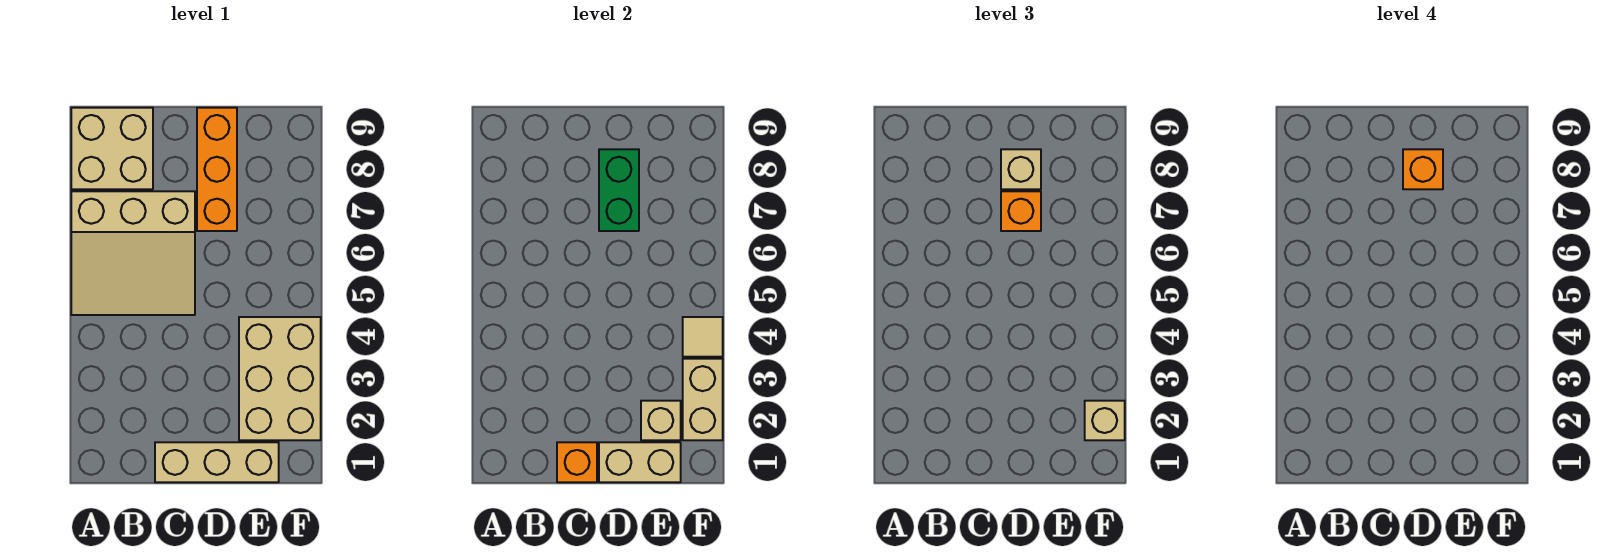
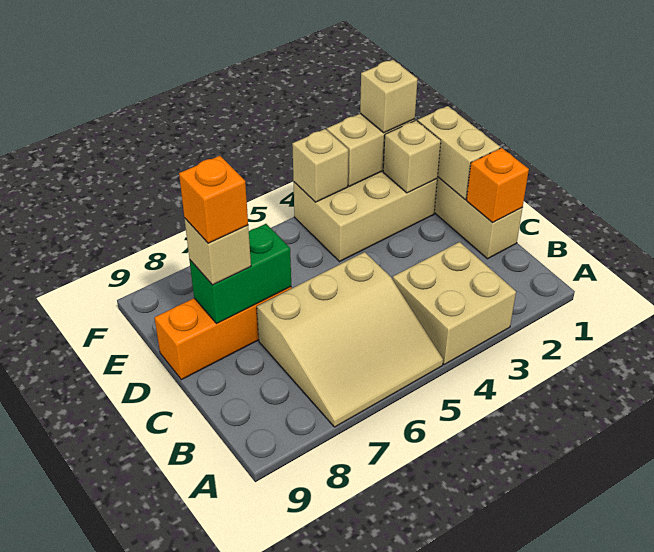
tan slope A5:C7 level 1 top 7 -> tan slope A5:C7 level 1 top C
tan brick A8:B9 level 1 -> tan brick A3:B4 level 1
orange brick D7 level 3 -> none
tan tile F4 level 2 -> tan brick F4 level 2

